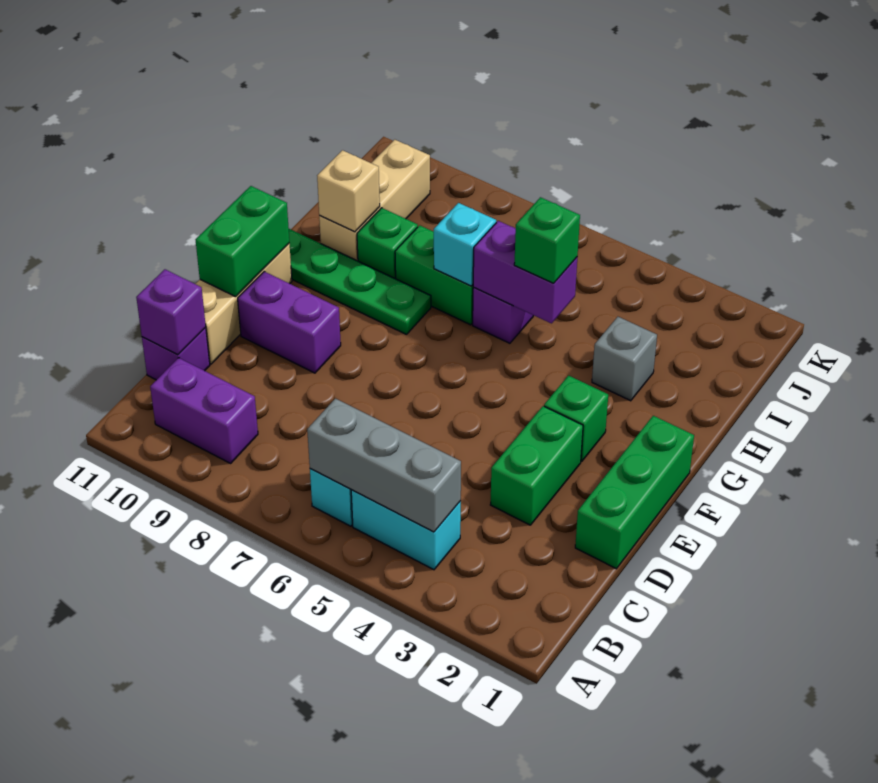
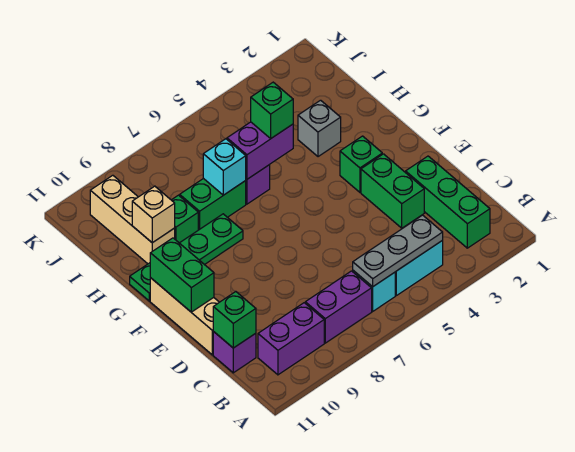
grey brick B4:B6 level 2 -> grey plate B4:B6 level 2
purple brick C11 level 2 -> green brick C11 level 2
green brick D1:F1 level 1 -> green brick B2:D2 level 1
purple brick E9:E10 level 1 -> purple brick B7:B8 level 1

